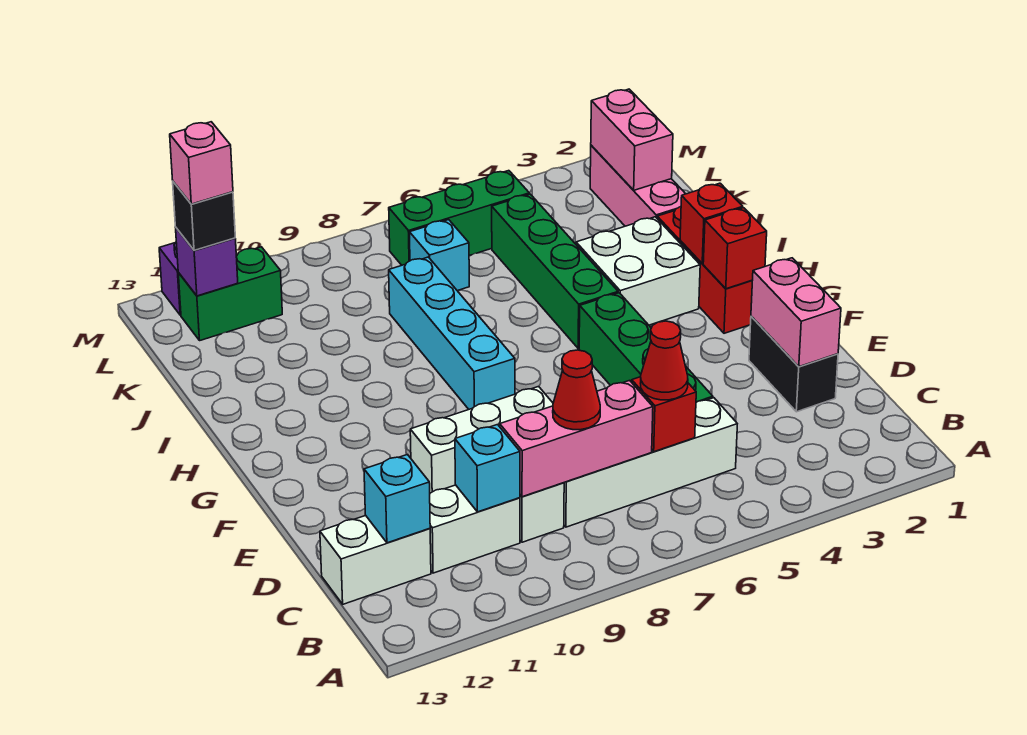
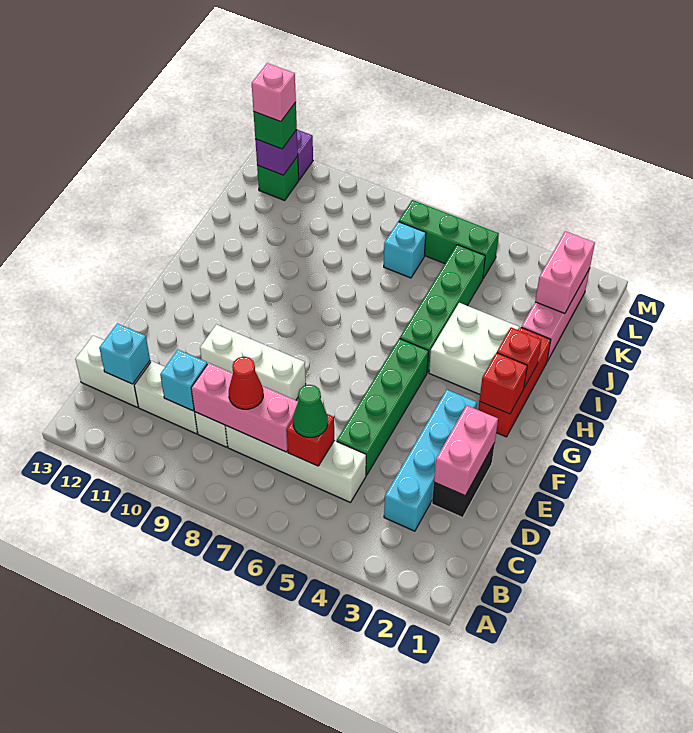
red cone C6 level 3 -> green cone C6 level 3
cyan brick G8:J8 level 1 -> cyan brick C3:F3 level 1
green brick L11:L12 level 1 -> green brick L12 level 1
black brick L12 level 3 -> green brick L12 level 3

